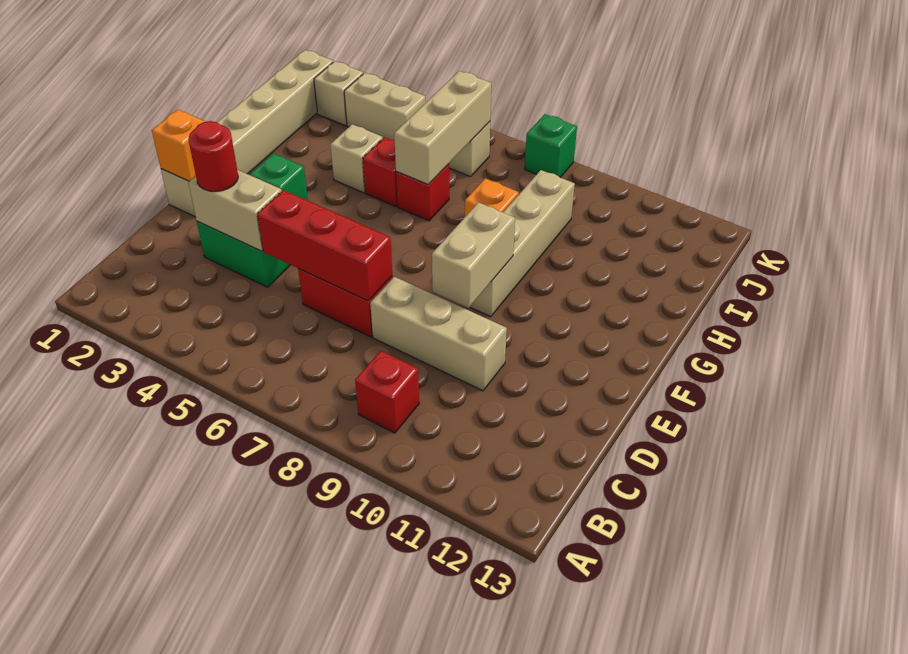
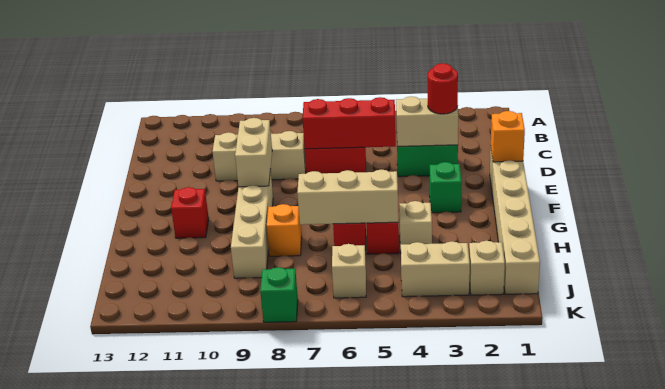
red brick B9 level 1 -> red brick G11 level 1
tan brick H6:J6 level 2 -> tan brick H5:H7 level 2

